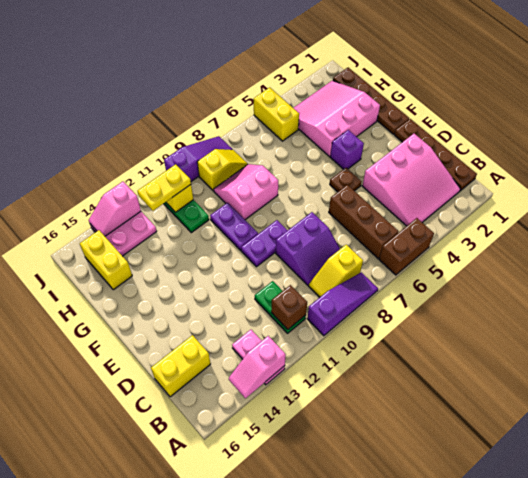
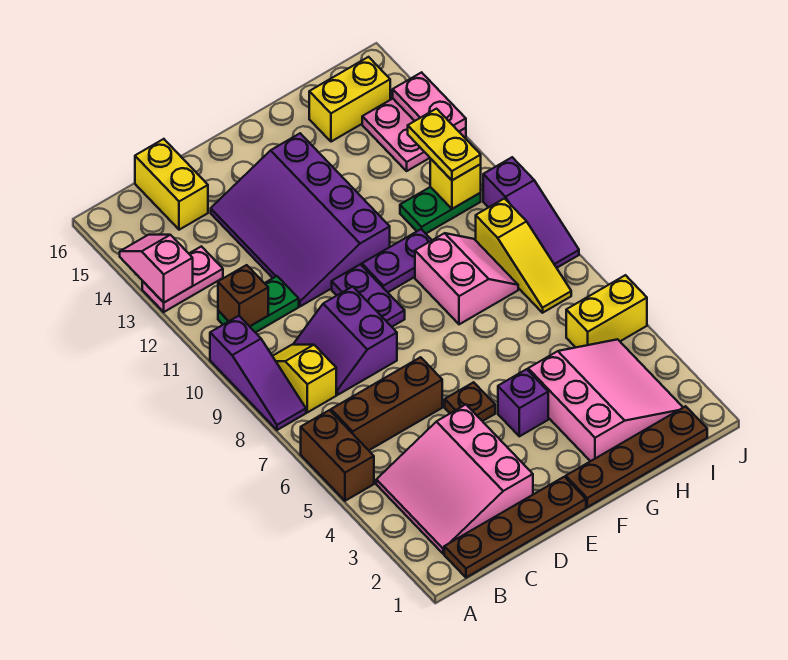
none -> purple slope D11:F14 level 1 top F
yellow slope I8:I9 level 1 top 9 -> yellow slope I7:I9 level 1 top 9
pink slope J13:J14 level 2 top 13 -> pink plate J13:J14 level 2

